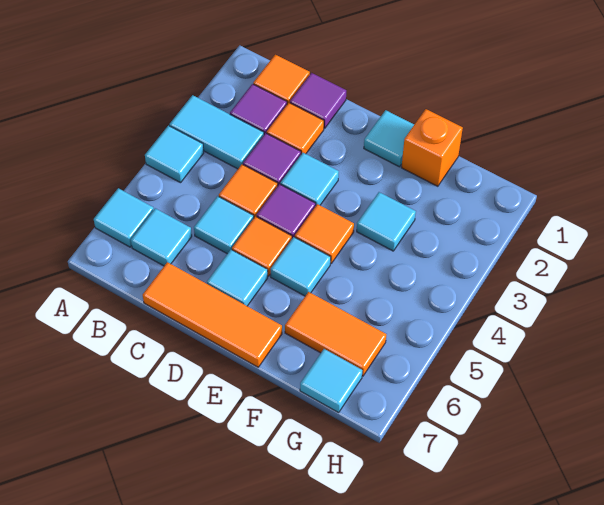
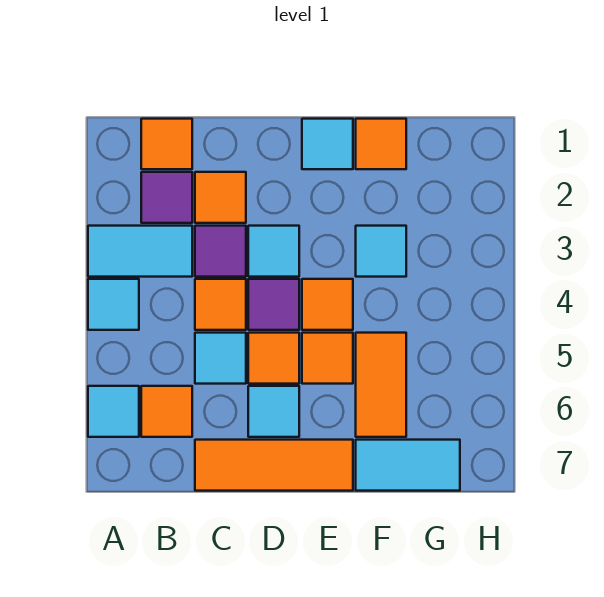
cyan tile B6 level 1 -> orange tile B6 level 1
purple tile C1 level 1 -> none
cyan tile E5 level 1 -> orange tile E5 level 1
orange brick F1 level 1 -> orange tile F1 level 1
orange tile F6:G6 level 1 -> orange tile F5:F6 level 1
cyan tile G7 level 1 -> cyan tile F7:G7 level 1

